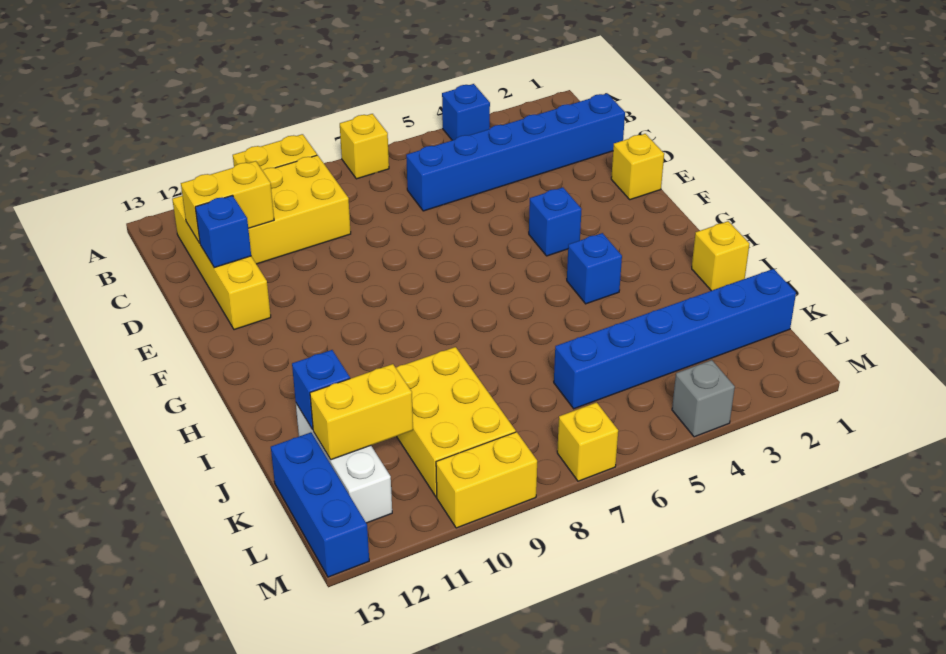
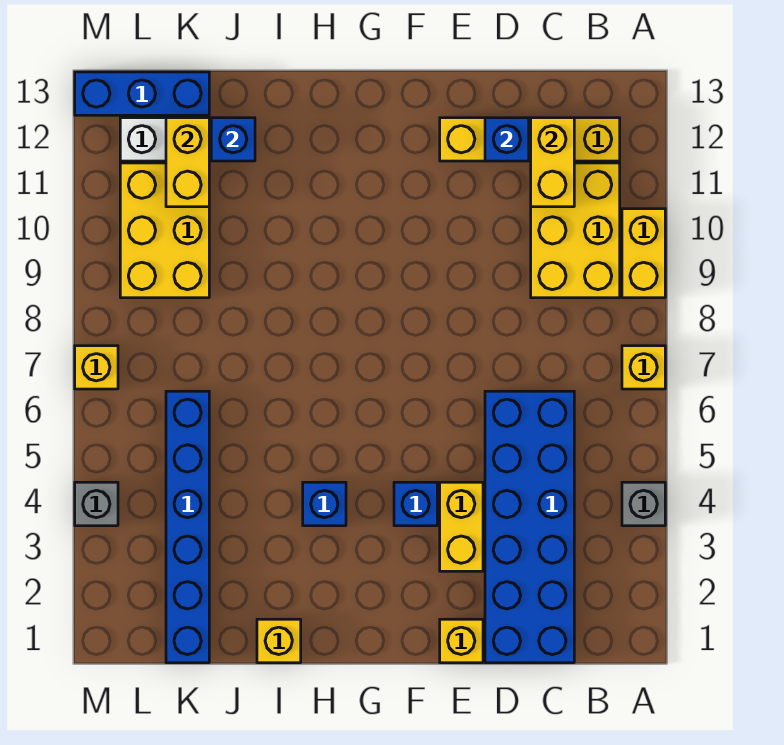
blue brick A4 level 1 -> grey brick A4 level 1
blue brick C1:C6 level 1 -> blue brick C1:D6 level 1
yellow brick J9:L10 level 1 -> yellow brick K9:L11 level 1
yellow brick M9:M10 level 1 -> yellow brick E3:E4 level 1

